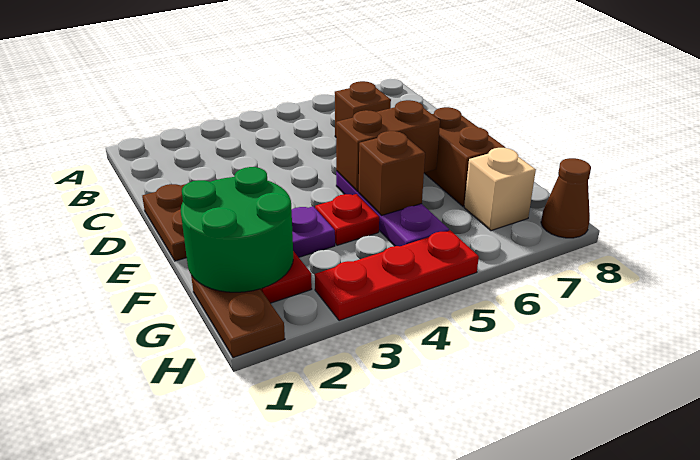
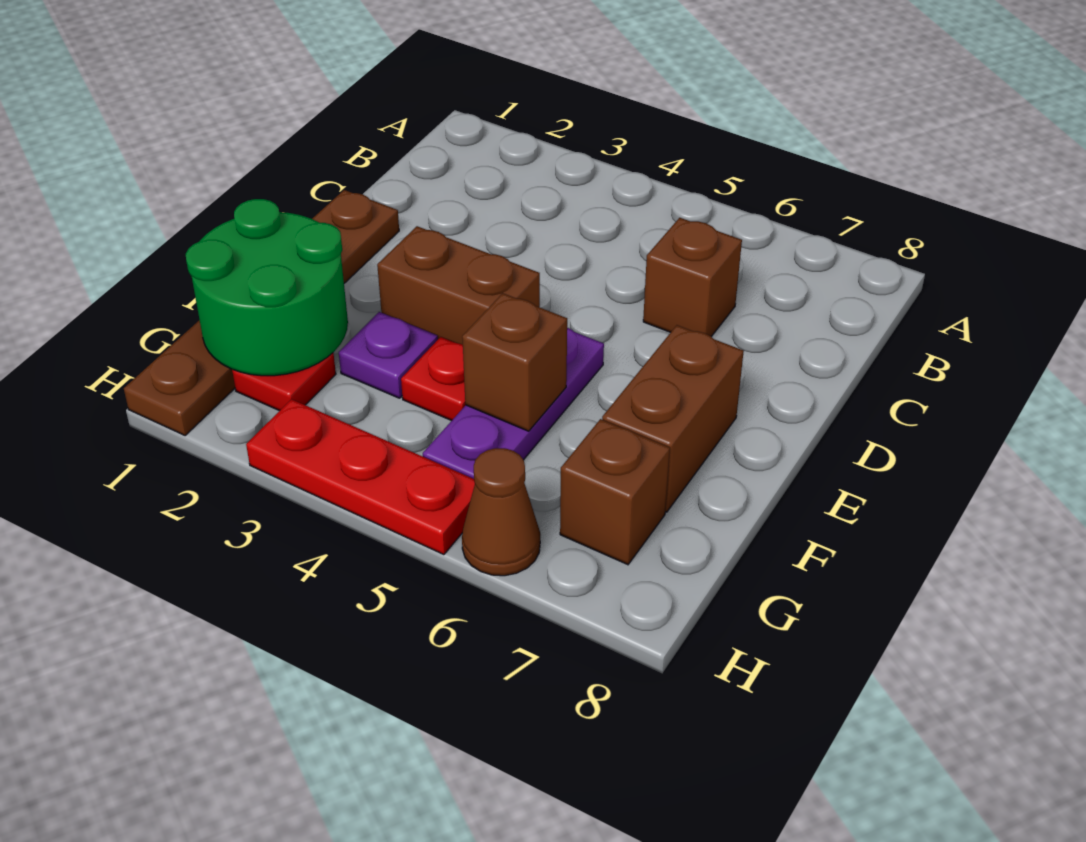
brown brick E5:E6 level 2 -> brown brick E3:E4 level 1
tan brick G7 level 1 -> brown brick G7 level 1
brown cone H8 level 1 -> brown cone H6 level 1

